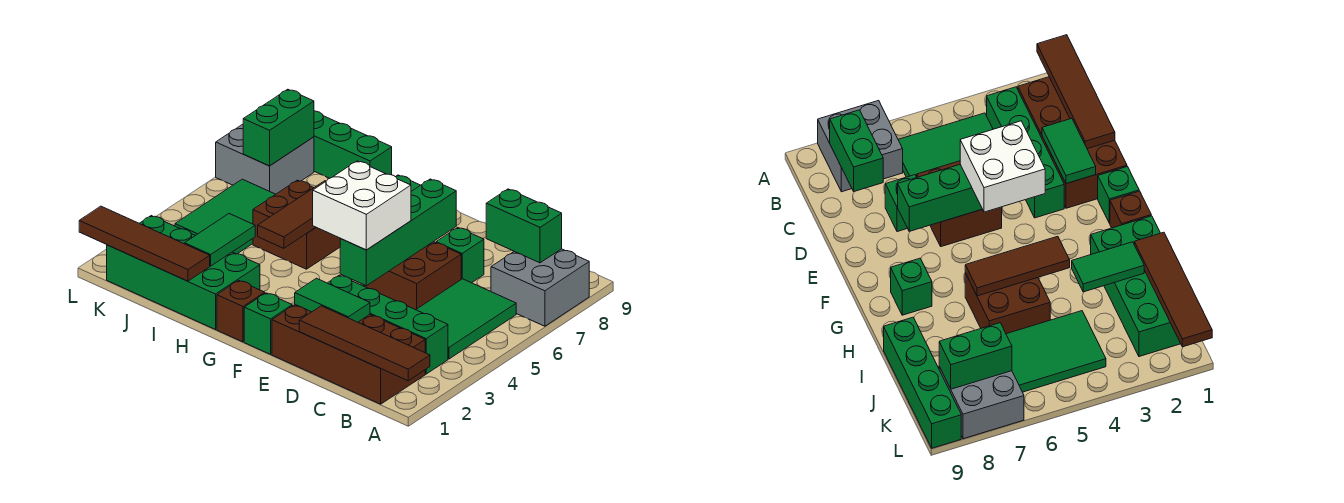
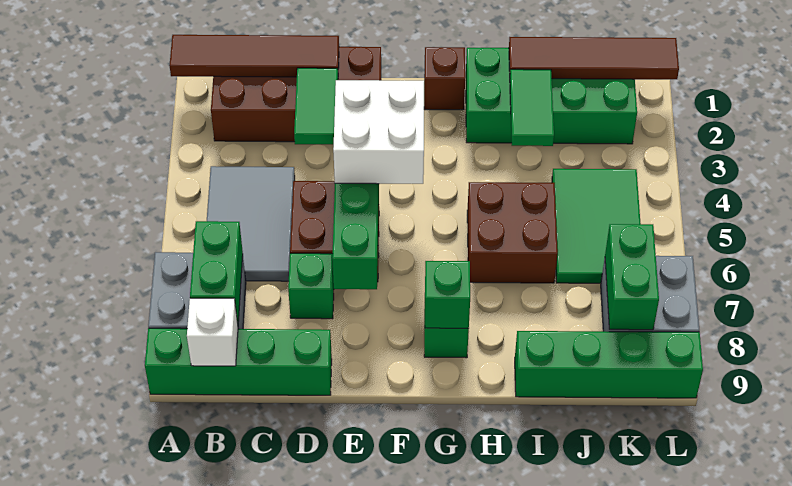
green brick B3:E3 level 1 -> green brick A9:D9 level 1
green tile B4:C6 level 1 -> grey tile B4:C6 level 1
green brick B8:C8 level 2 -> green brick B7:B8 level 2
none -> white brick B9 level 2
green tile D2:E2 level 2 -> green tile D2:D3 level 2
green brick F1 level 1 -> green brick G8 level 2
brown tile H4:H6 level 2 -> none

